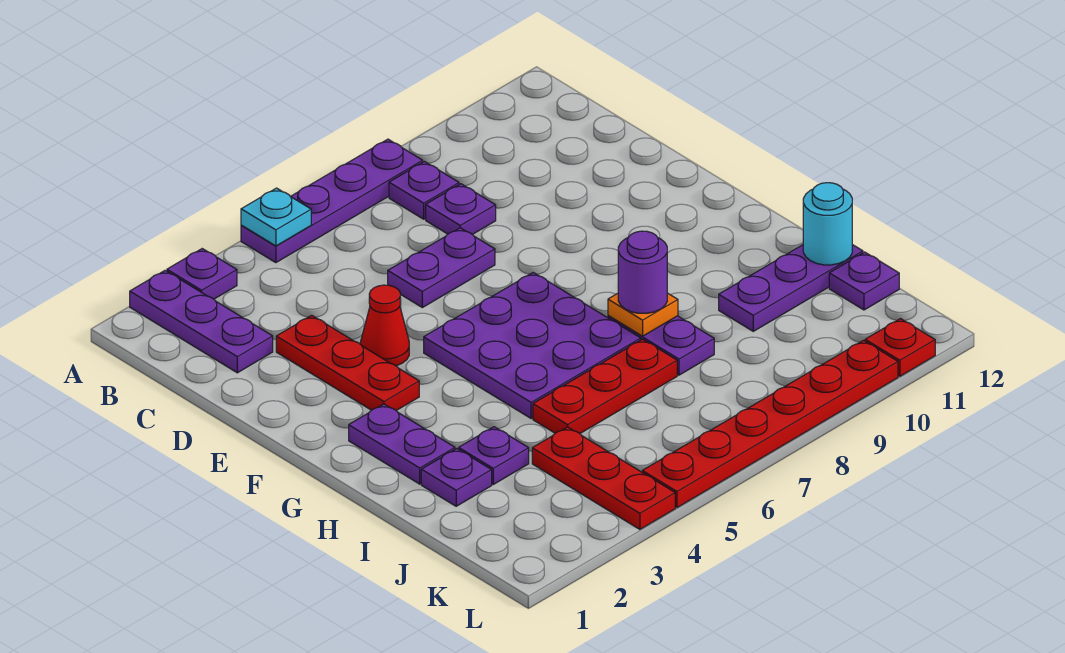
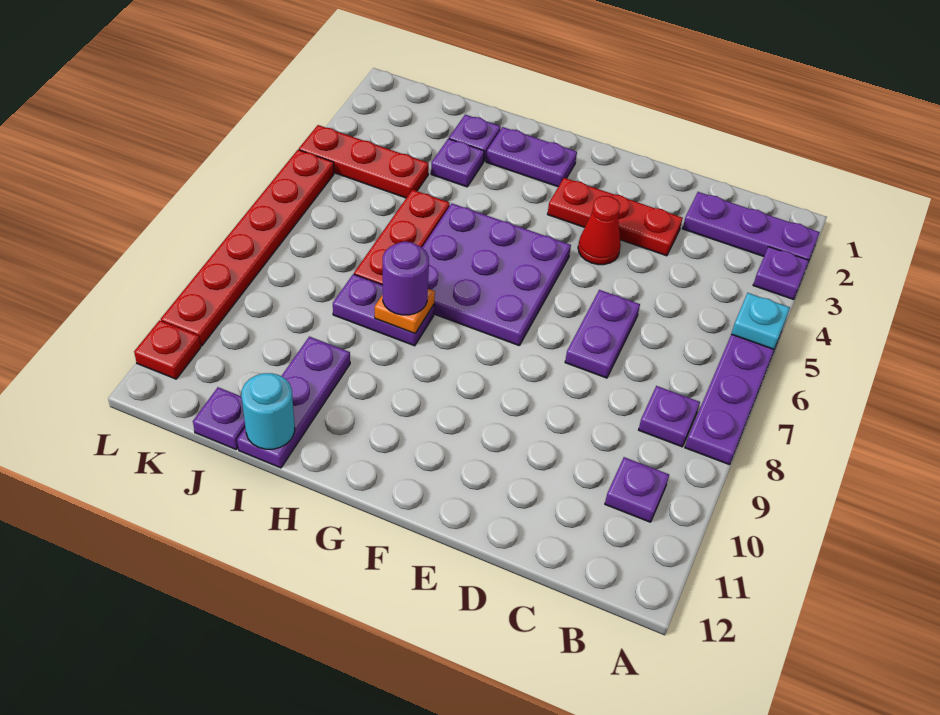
purple plate C8 level 1 -> purple plate B10 level 1

